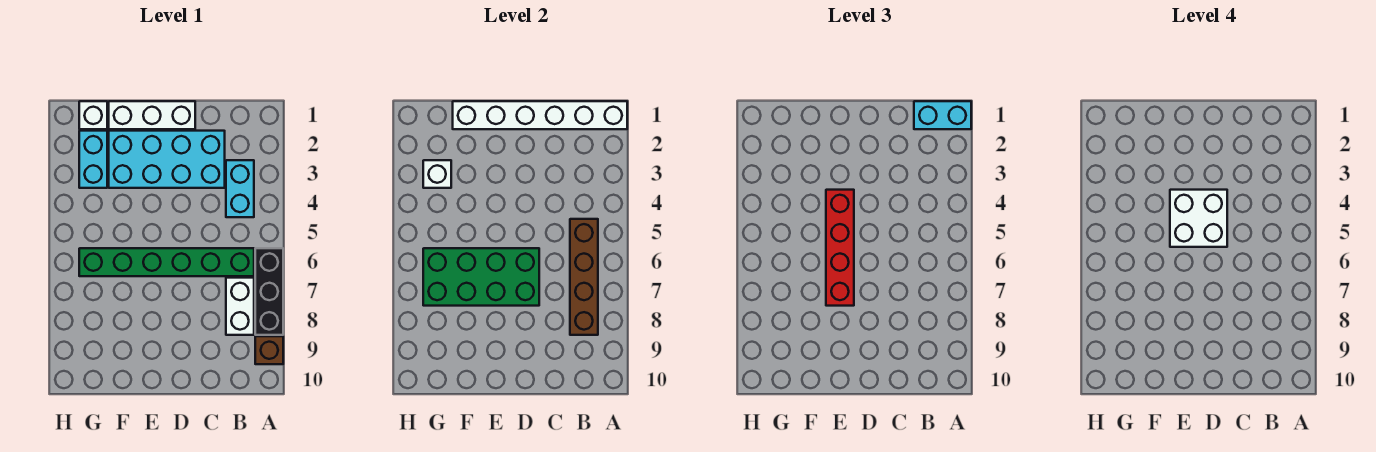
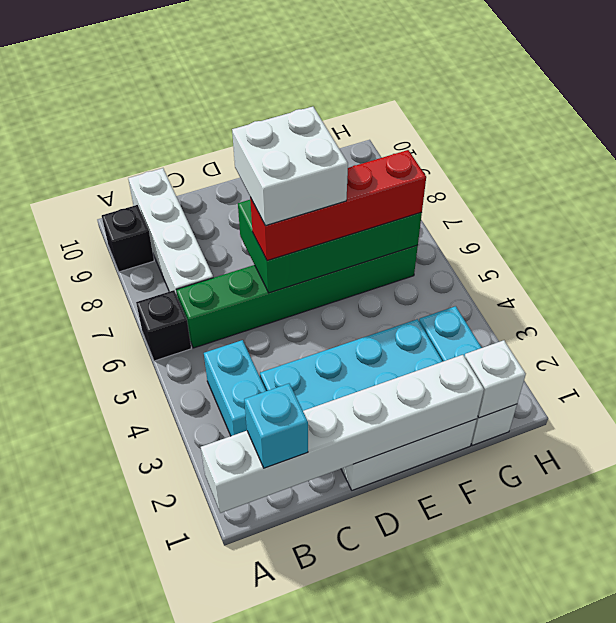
cyan brick A1:B1 level 3 -> cyan brick B1 level 3
black brick A6:A8 level 1 -> black brick A6 level 1
brown brick A9 level 1 -> black brick A9 level 1
brown brick B5:B8 level 2 -> none
white brick B7:B8 level 1 -> white brick B7:B10 level 1
white brick D4:E5 level 4 -> white brick D6:E7 level 4
red brick E4:E7 level 3 -> red brick D6:G6 level 3
white brick G3 level 2 -> white brick G1 level 2

